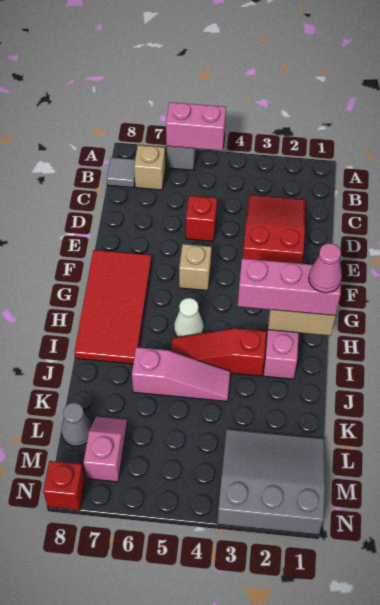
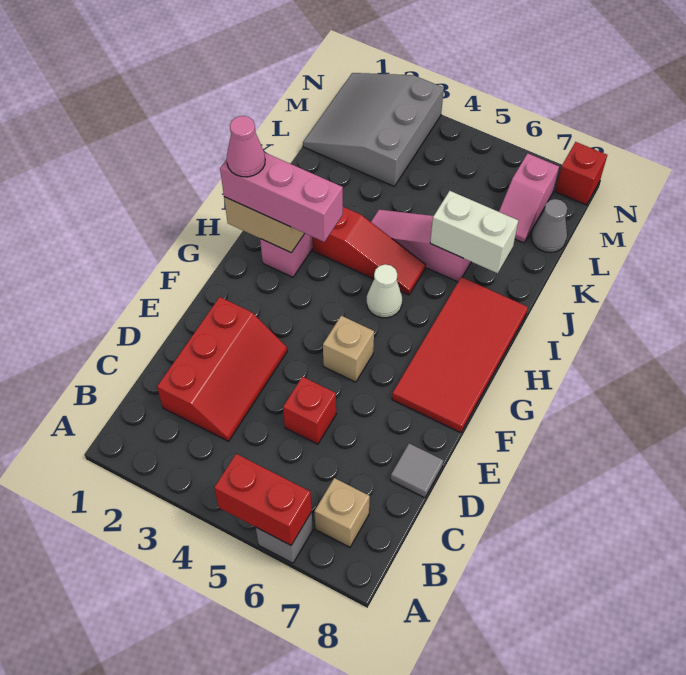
pink brick A5:A6 level 2 -> red brick A5:A6 level 2
grey tile B8 level 1 -> grey tile D8 level 1
red slope C2:E3 level 1 top E -> red slope C2:E3 level 1 top 2
none -> white brick J6:J7 level 2
grey slope L1:N3 level 1 top N -> grey slope L1:N3 level 1 top 3

